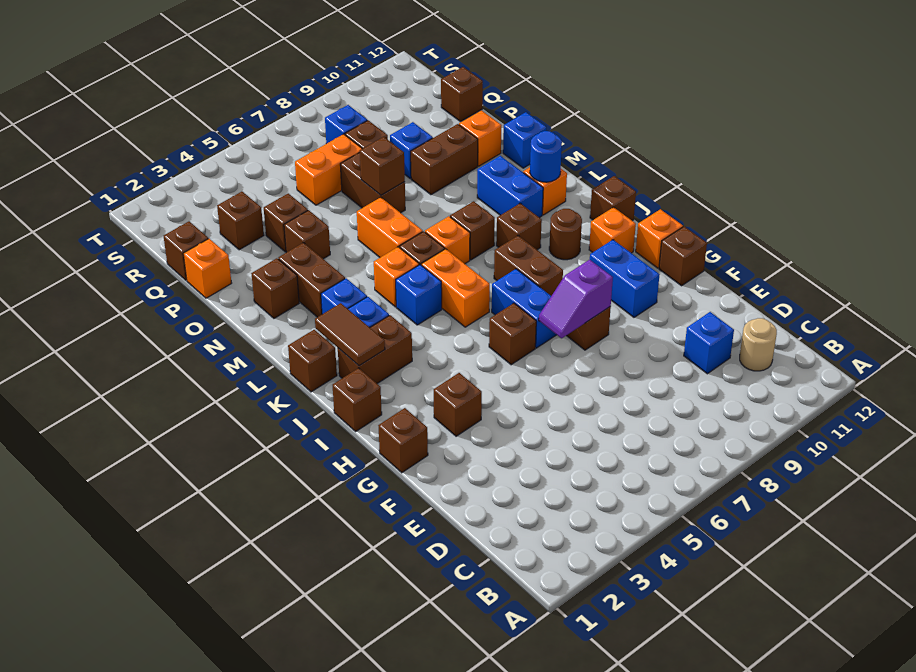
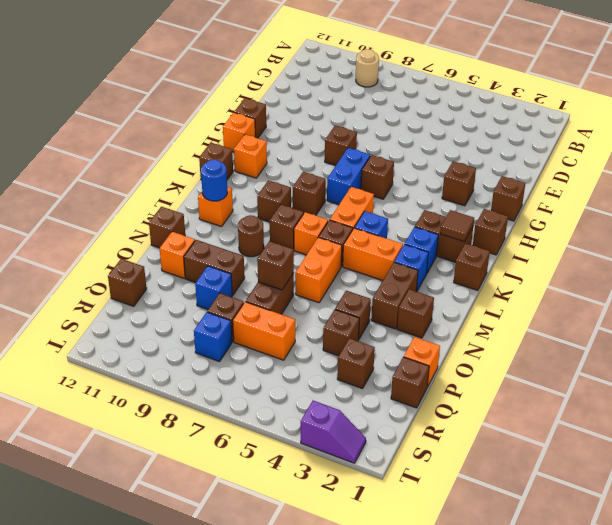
tan round brick C11 level 1 -> tan round brick B9 level 1
blue brick D10 level 1 -> none
purple slope G7:G8 level 2 top 8 -> purple slope T2:T3 level 1 top 3
blue brick G10:H10 level 1 -> none
brown brick I8:J8 level 1 -> brown brick J8 level 1
brown tile J2:K2 level 2 -> brown tile J2 level 2
brown round brick J10 level 1 -> brown round brick M9 level 1
orange brick L5 level 1 -> orange brick L4:L5 level 1
blue brick L10:M10 level 1 -> none
blue brick N12 level 1 -> brown brick N12 level 1

